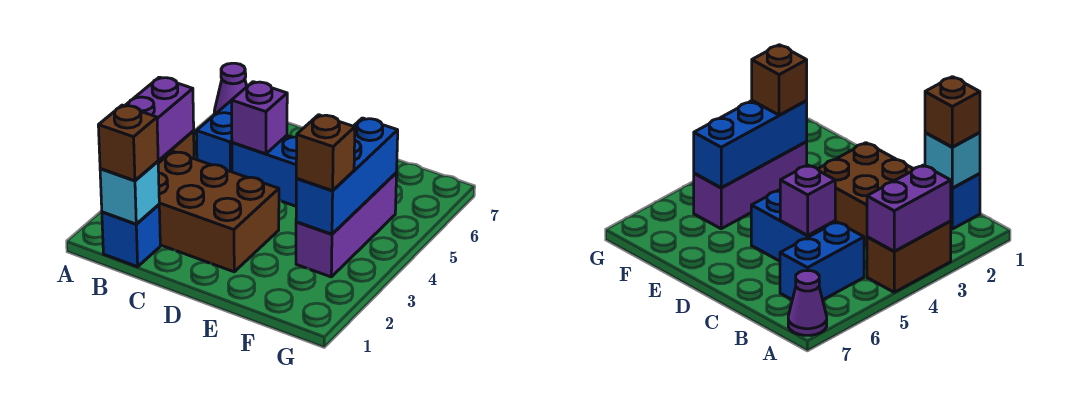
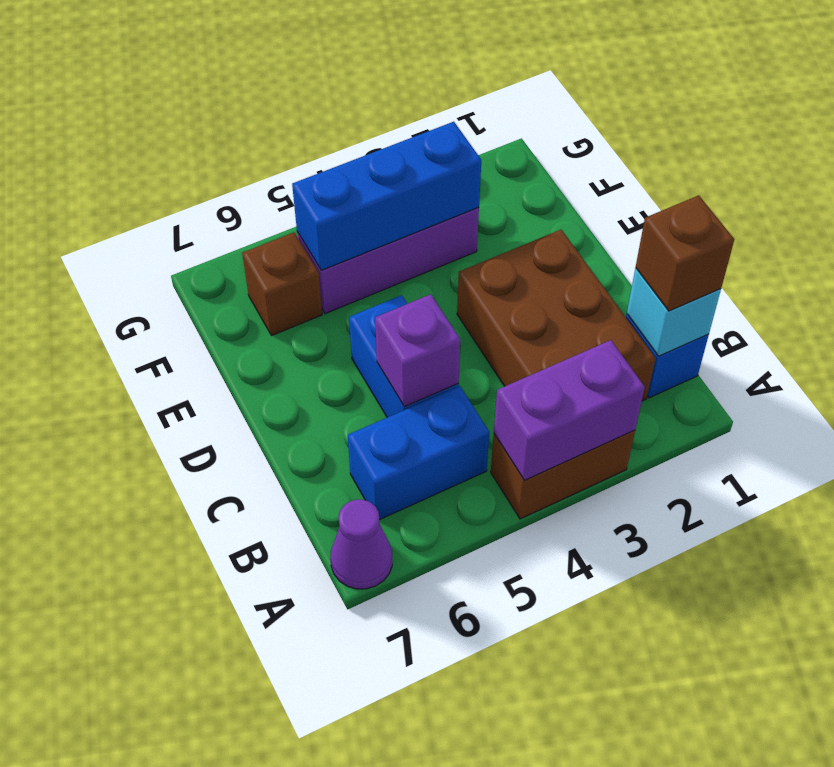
brown brick F3 level 3 -> brown brick F6 level 1

